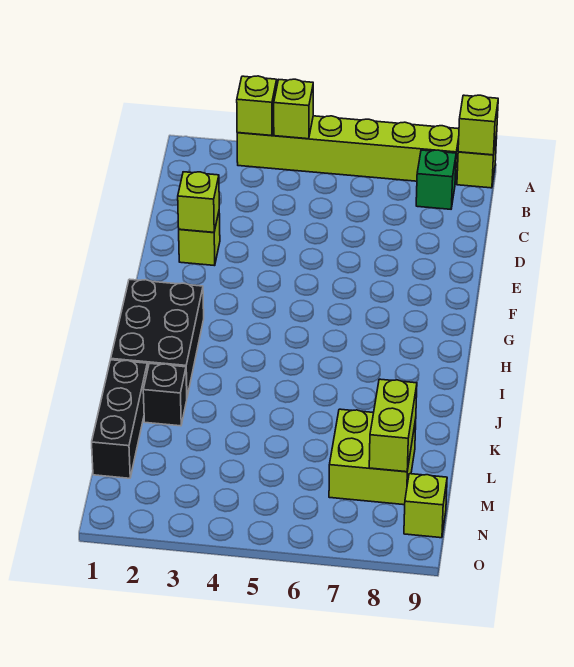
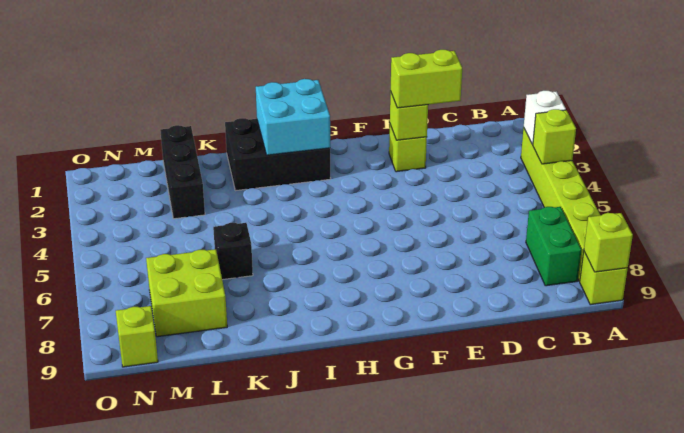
lime brick A3 level 2 -> white brick A3 level 2
green brick B8 level 1 -> green brick B7:B8 level 1
none -> cyan brick H1:I2 level 2
black brick K1:M1 level 1 -> black brick L1:L3 level 1
black brick K2 level 1 -> black brick K6 level 1
lime brick L8:M8 level 2 -> lime brick D2:E2 level 3

